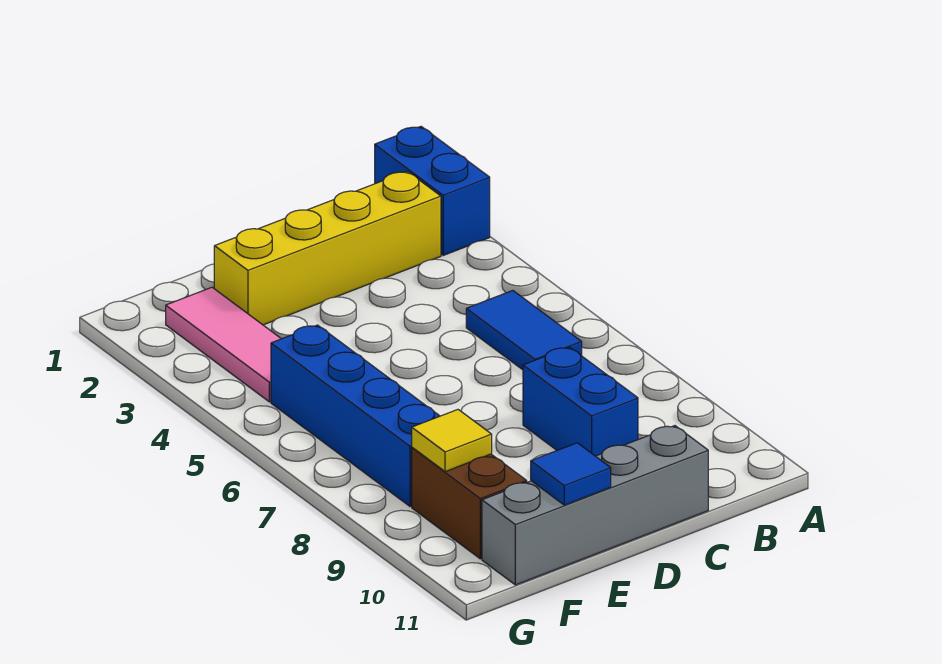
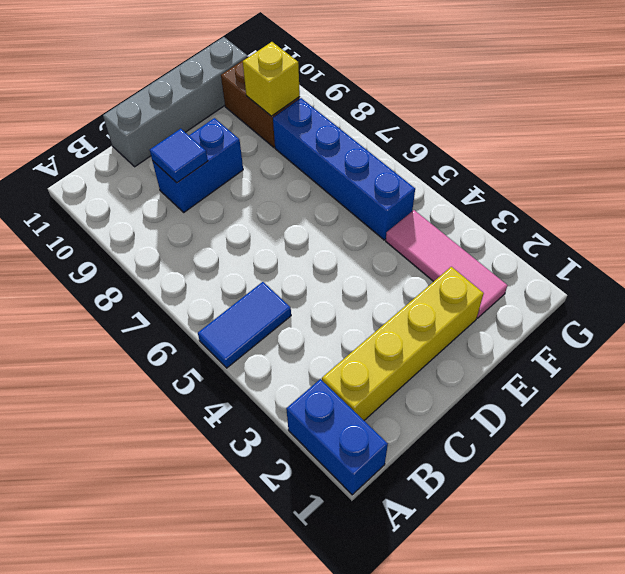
blue tile B5:B6 level 1 -> blue tile A5:B5 level 1
blue brick C8:C9 level 1 -> blue brick C9:D9 level 1
blue tile E11 level 2 -> blue tile C9 level 2
yellow tile F9 level 2 -> yellow brick F9 level 2

